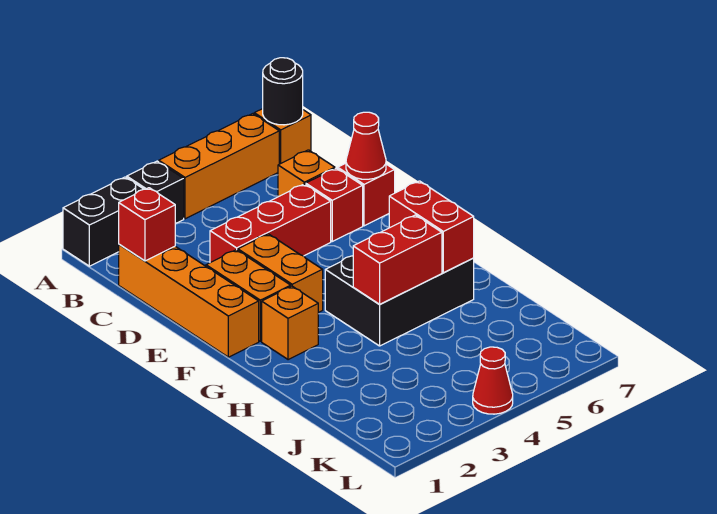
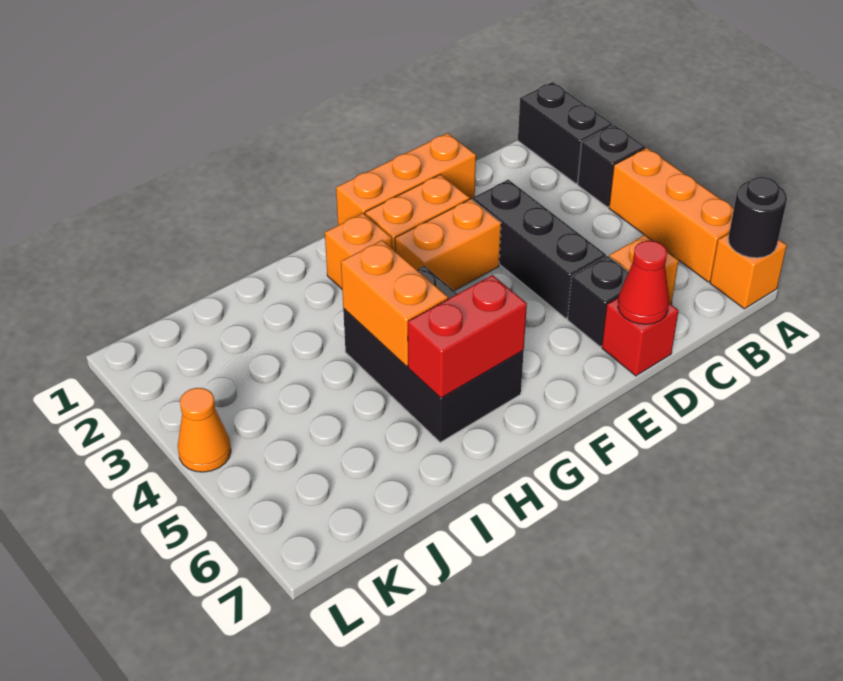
orange brick C1:F1 level 1 -> orange brick D1:F1 level 1
red brick C1 level 2 -> none
red brick D3:D5 level 1 -> black brick D3:D5 level 1
red brick D6 level 1 -> black brick D6 level 1
red brick H4:H5 level 2 -> orange brick H4:H5 level 2
red cone L4 level 1 -> orange cone L4 level 1

